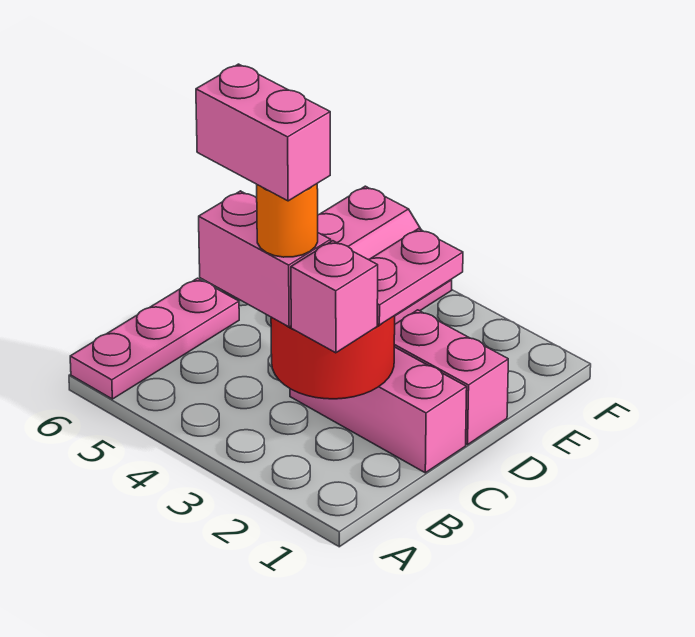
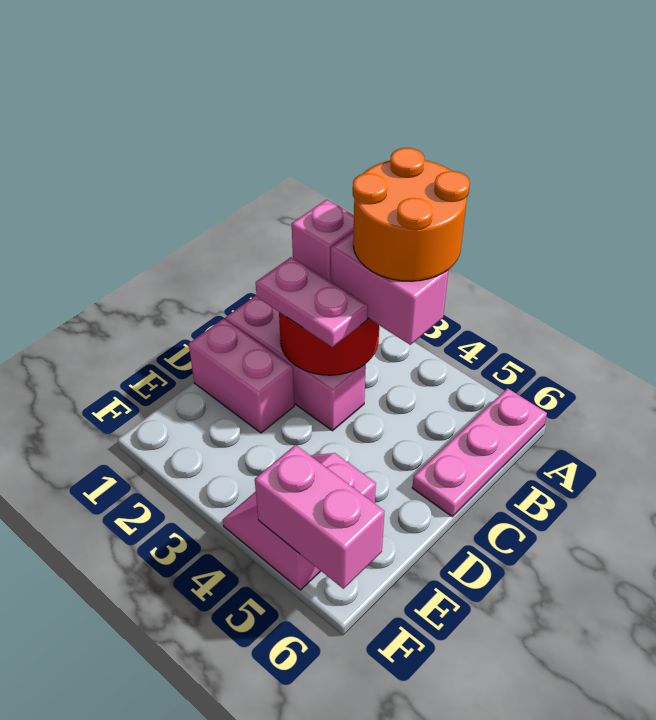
orange round brick B3 level 4 -> orange round brick A3:B4 level 4
pink brick B3:B4 level 5 -> pink brick F5:F6 level 2
pink plate C2:D2 level 3 -> pink plate C2:C3 level 3

